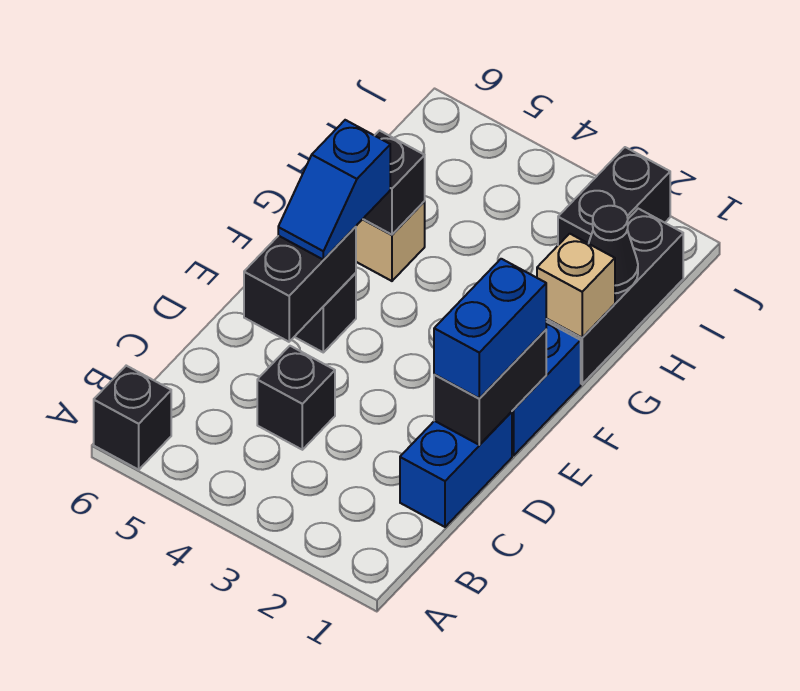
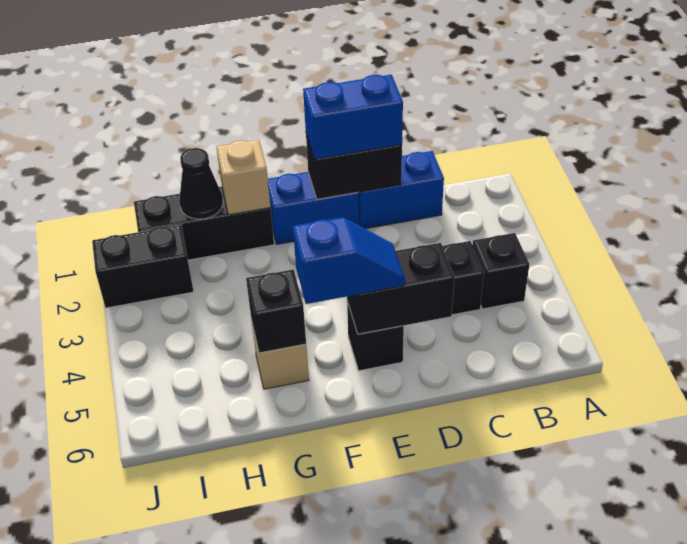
black brick A6 level 1 -> black brick B4 level 1

